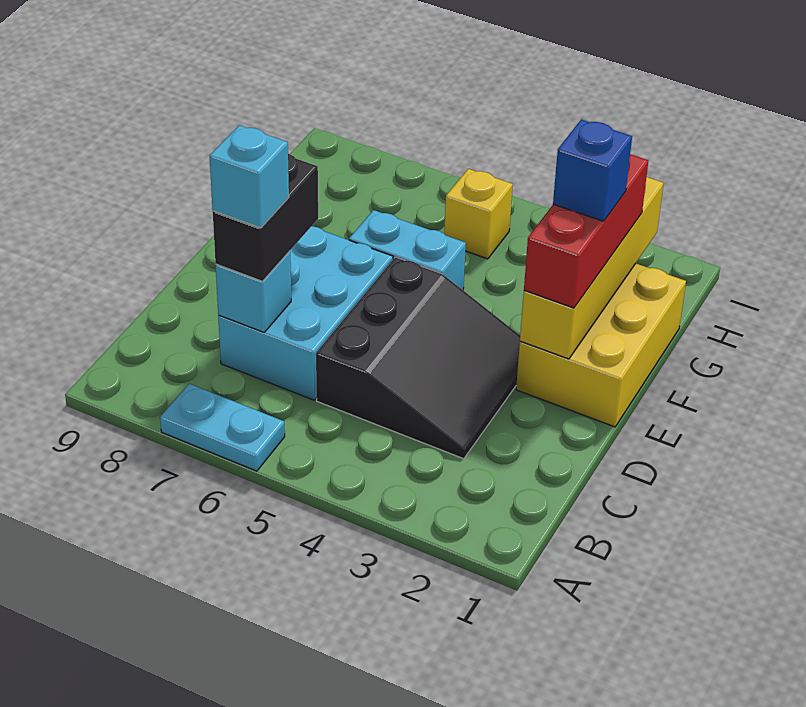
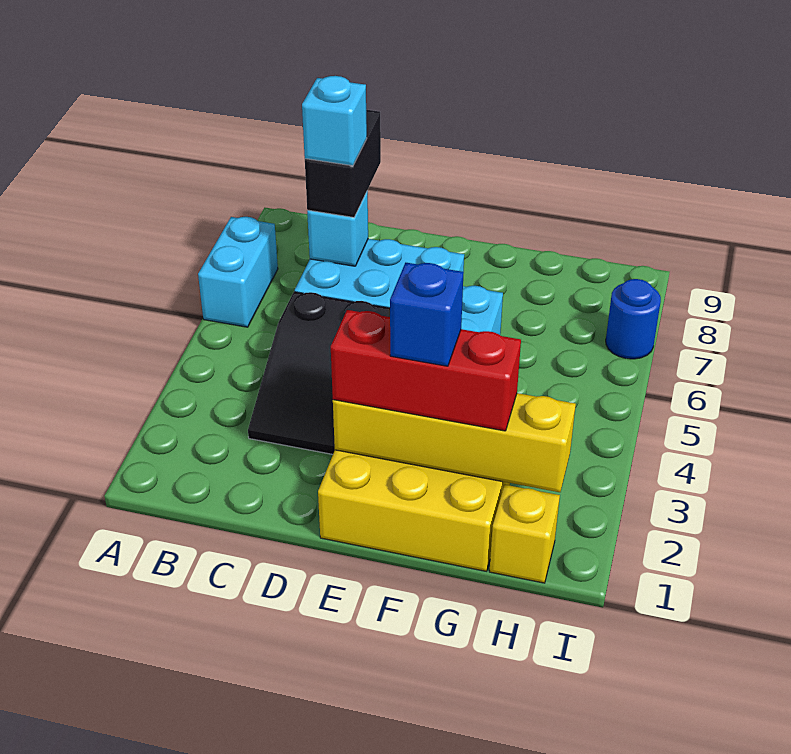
cyan plate A6:A7 level 1 -> cyan brick A6:A7 level 1
black brick C7:D7 level 3 -> black brick C7:C8 level 3
yellow brick H5 level 1 -> yellow brick H1 level 1
none -> blue round brick I7 level 1

